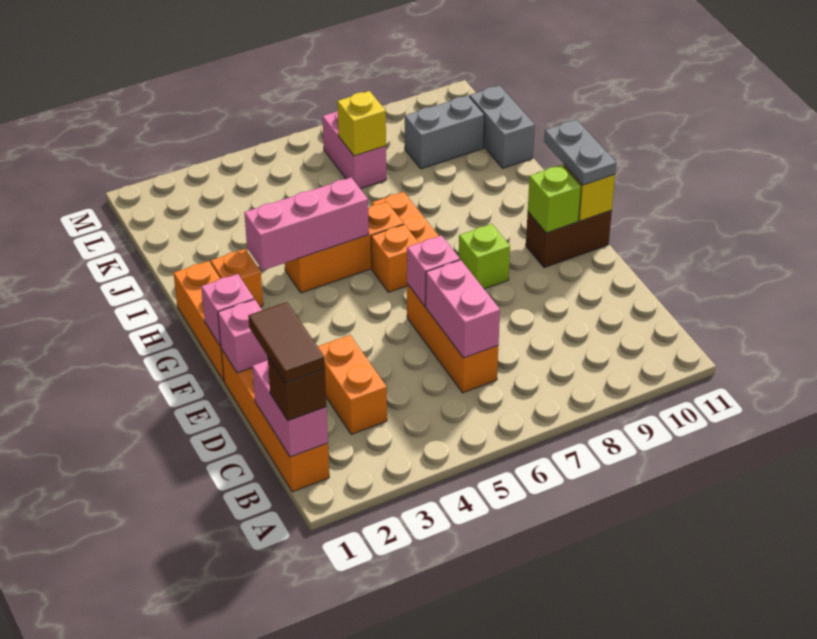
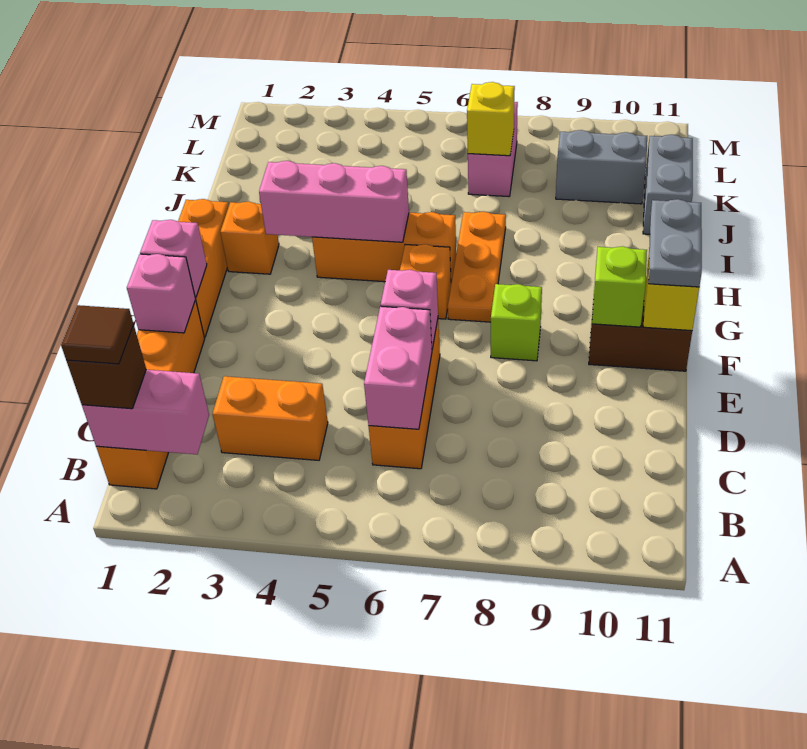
pink brick B1:C1 level 2 -> pink brick B1:B2 level 2
brown tile B1:C1 level 4 -> brown tile B1 level 4
orange brick C3:D3 level 1 -> orange brick C3:C4 level 1

